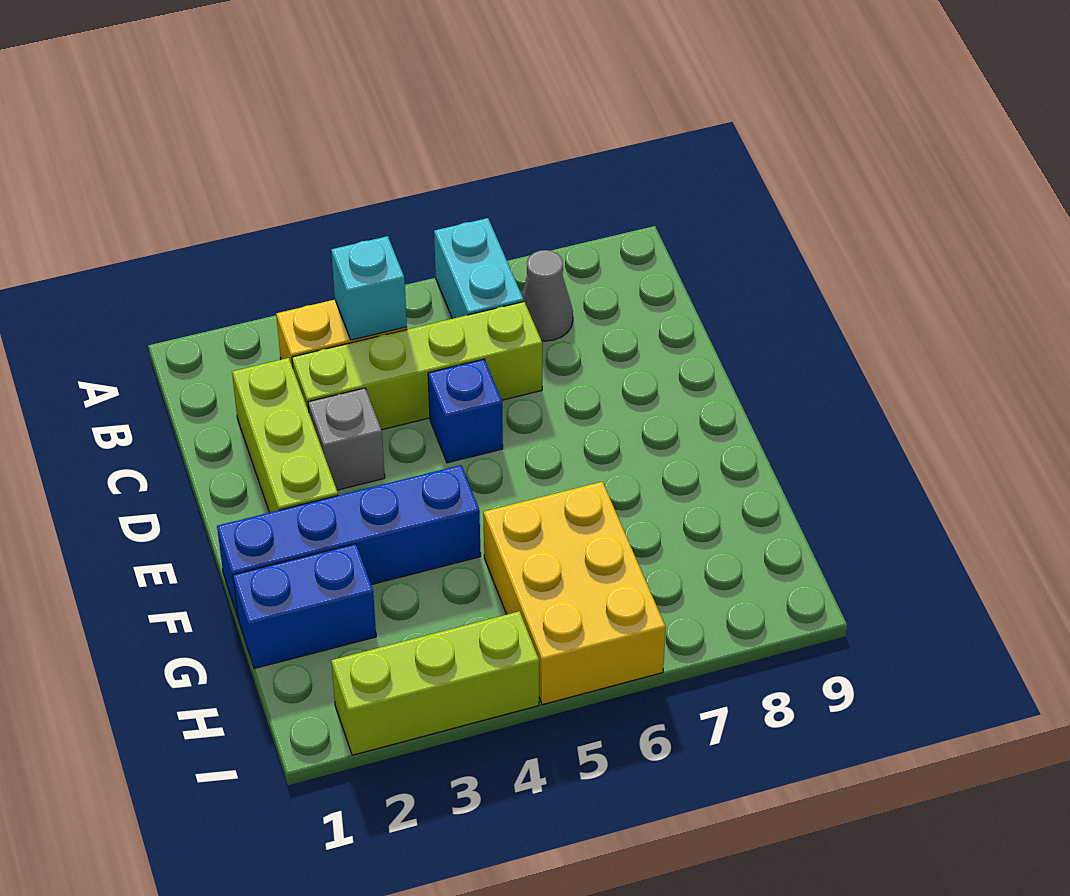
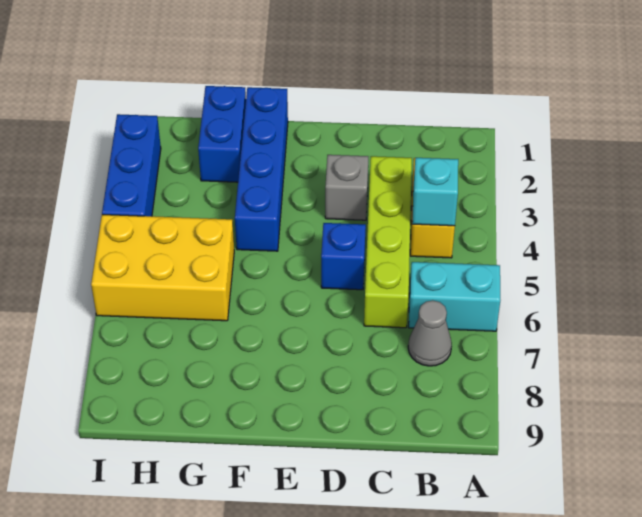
lime brick C2:E2 level 1 -> none
lime brick I2:I4 level 1 -> blue brick I2:I4 level 1

